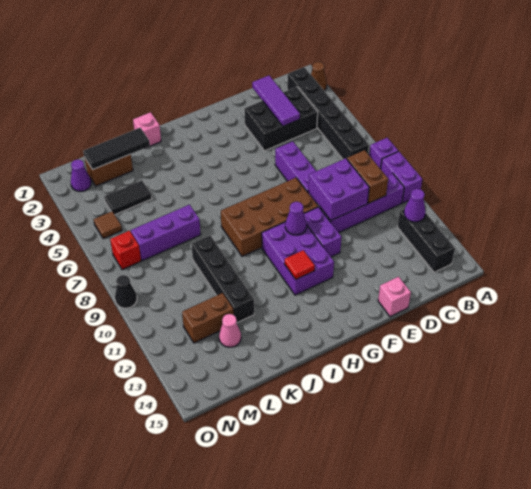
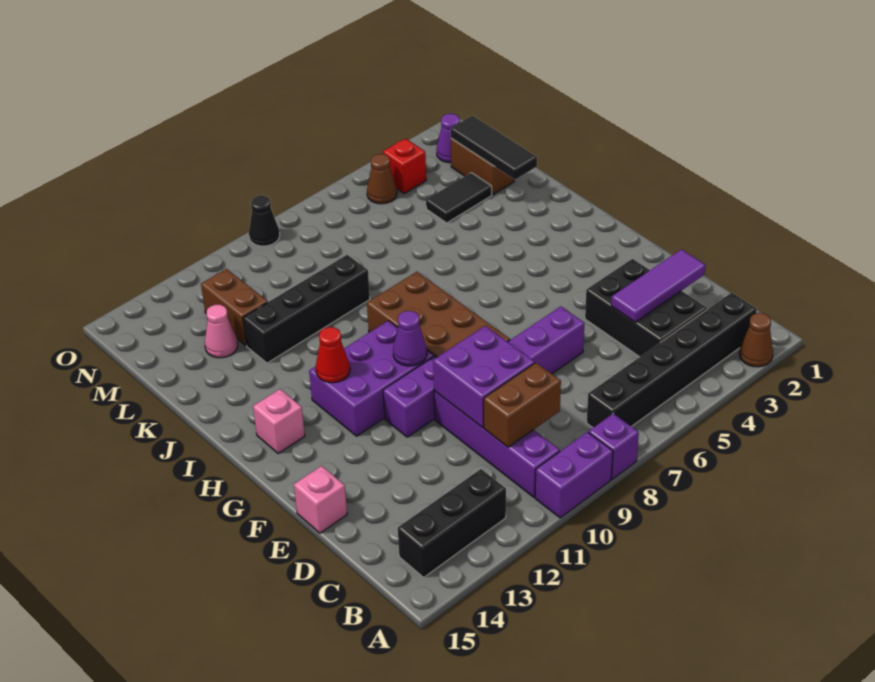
purple cone B12 level 2 -> none
red tile H12 level 2 -> red cone H12 level 2
pink brick J1 level 1 -> pink brick H14 level 1
purple brick K7:M7 level 1 -> none
black tile L4:M4 level 1 -> black tile L3:L4 level 1
brown tile N5 level 1 -> brown cone N5 level 1
red brick N7 level 1 -> red brick N4 level 1

